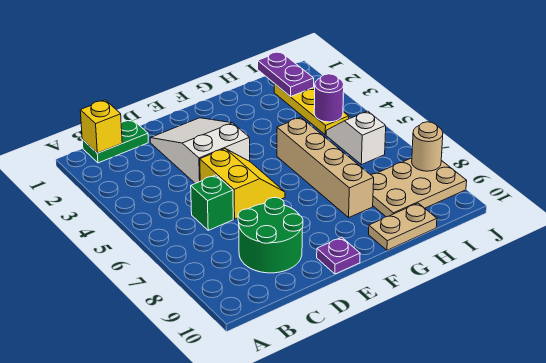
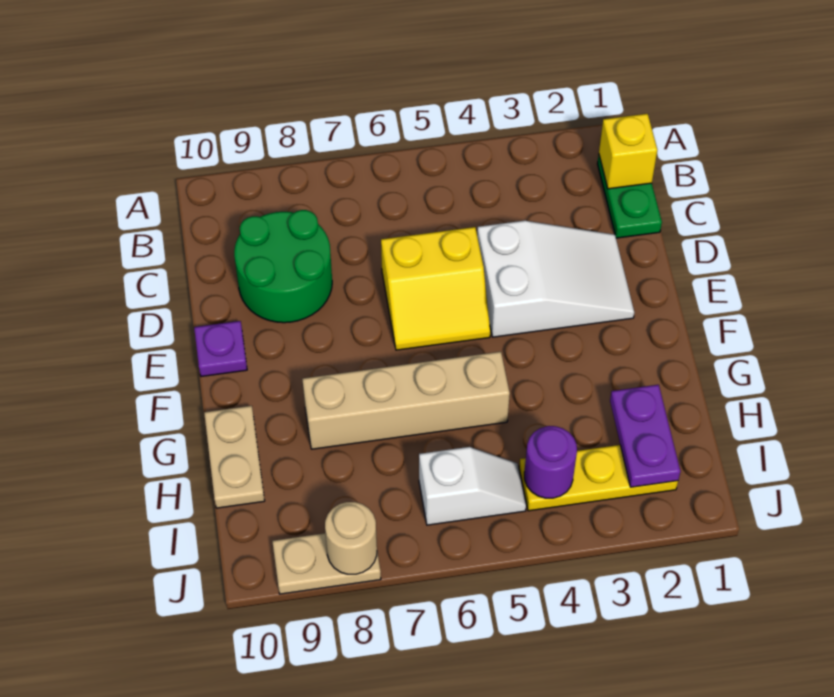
green brick C6 level 1 -> none
tan plate H8:J9 level 1 -> tan plate J8:J9 level 1
purple plate I1:I2 level 2 -> purple plate H2:I2 level 2

